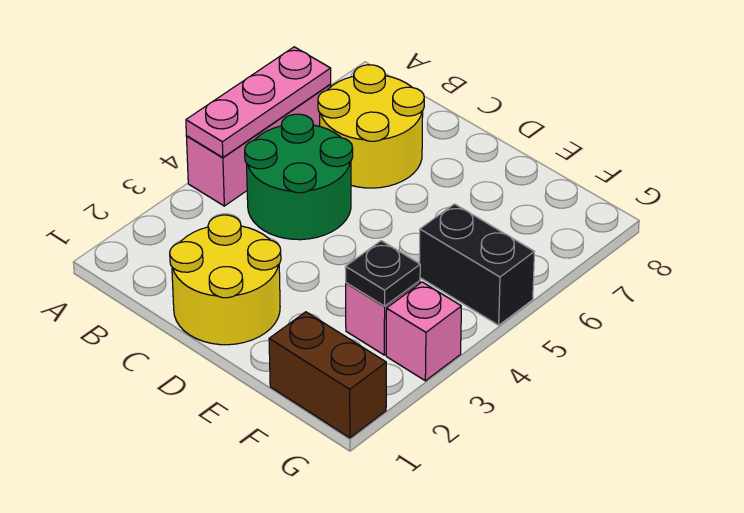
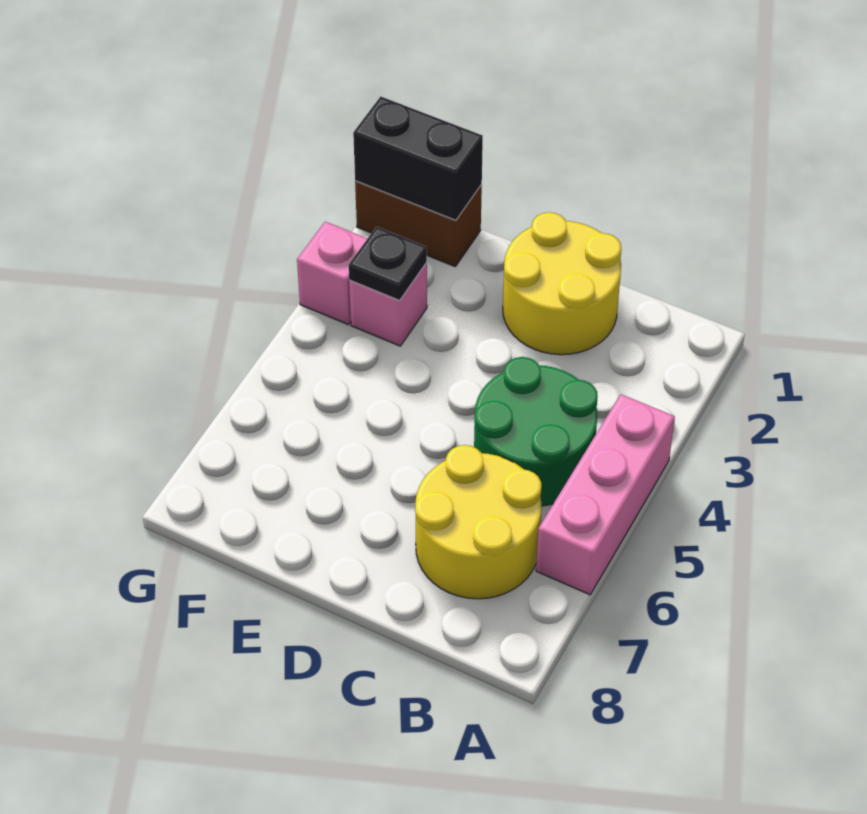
pink plate A4:A6 level 2 -> none
black brick F5:G5 level 1 -> black brick F1:G1 level 2

